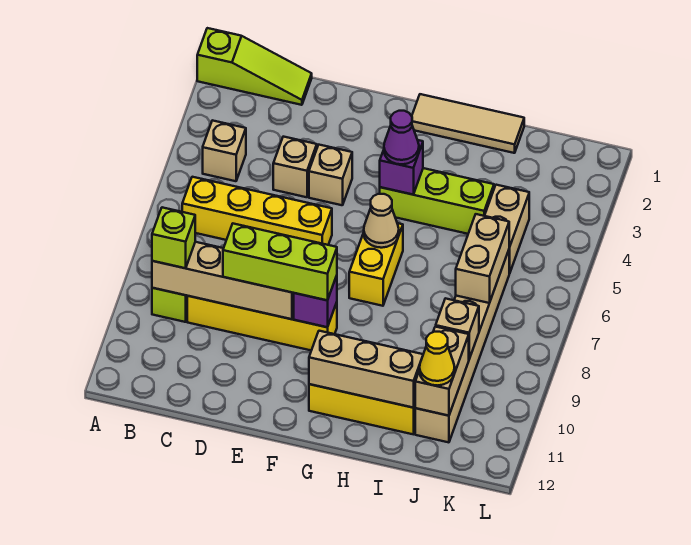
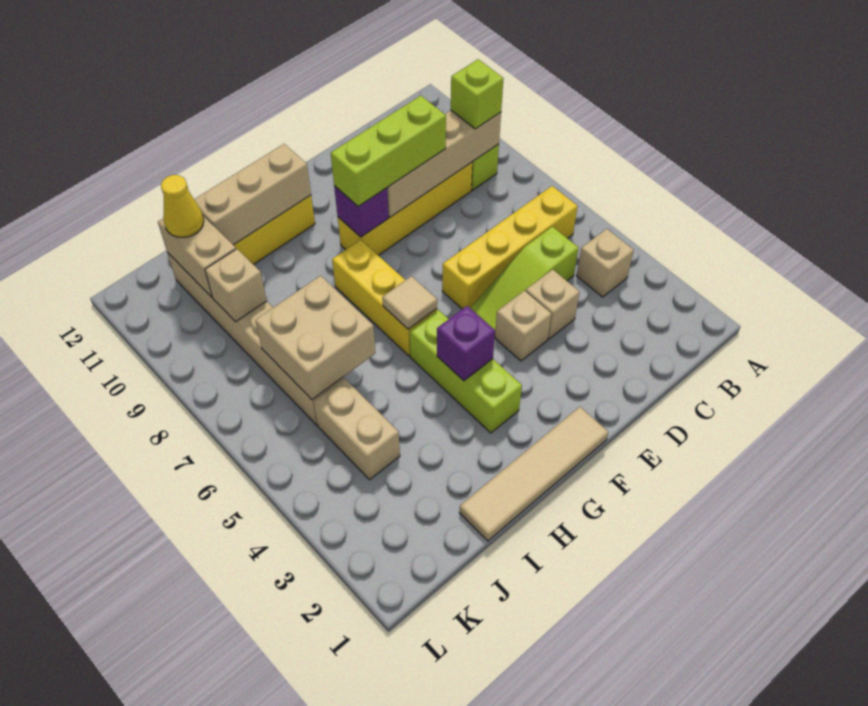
lime slope A1:C1 level 1 top A -> lime slope C5:E5 level 1 top C
tan tile G1:I1 level 1 -> tan tile F1:I1 level 1
lime brick G4:I4 level 1 -> lime brick G3:G5 level 1
purple cone G4 level 3 -> none
yellow brick G6:G7 level 1 -> yellow brick G6:G8 level 1
tan cone G6 level 2 -> tan tile G6 level 2
tan brick J6:J7 level 2 -> tan brick I6:J7 level 2

